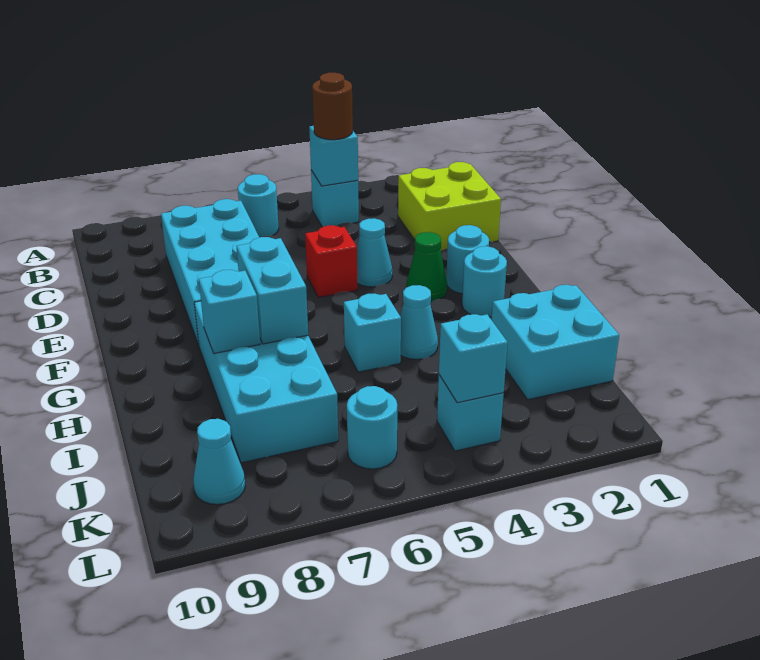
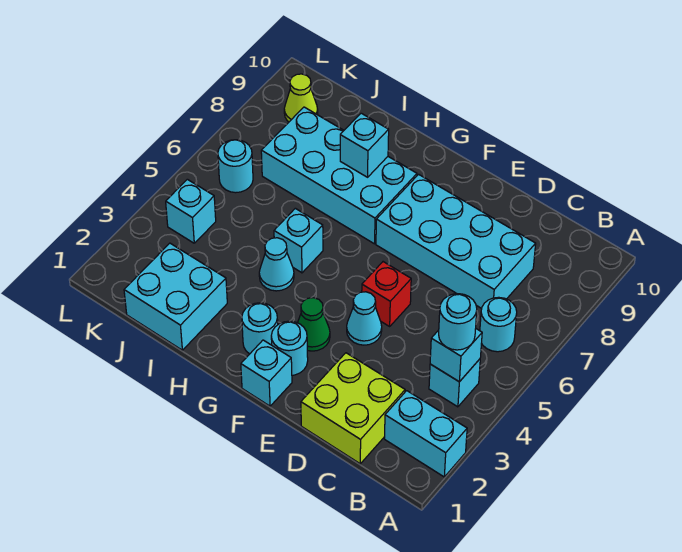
brown round brick B4 level 3 -> cyan round brick B4 level 3
cyan brick G7:H7 level 2 -> cyan brick A2:B2 level 1
cyan brick K4 level 2 -> cyan brick F1 level 1
cyan cone K9 level 1 -> lime cone K9 level 1

